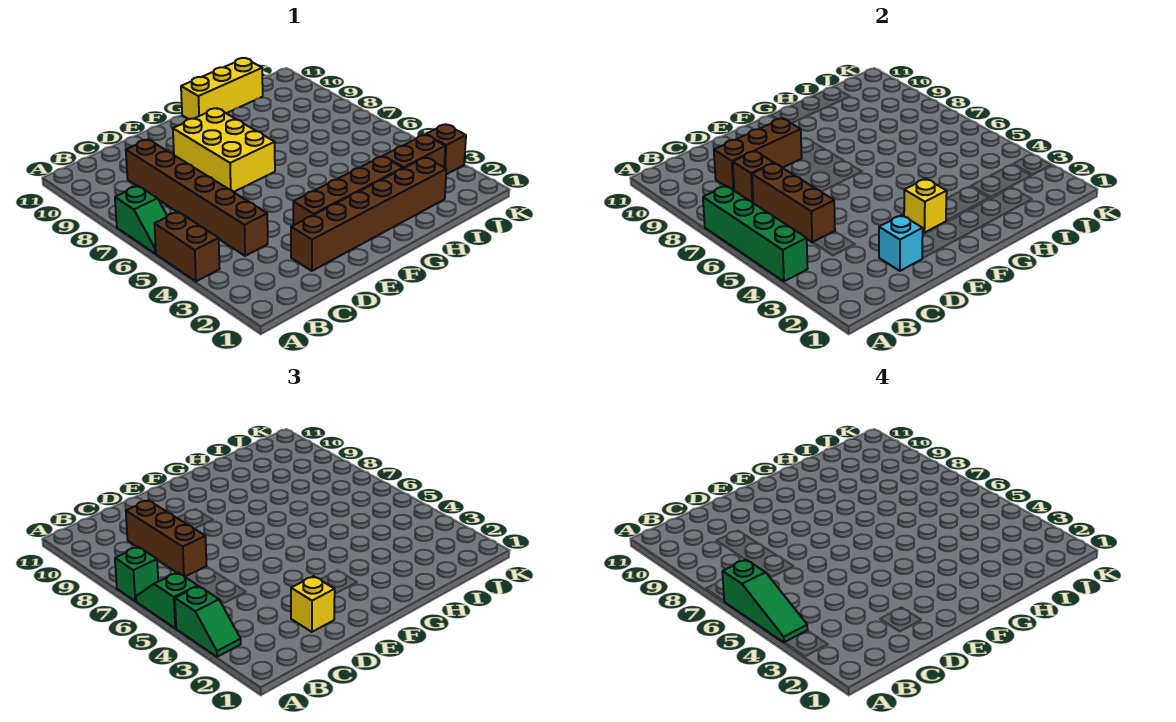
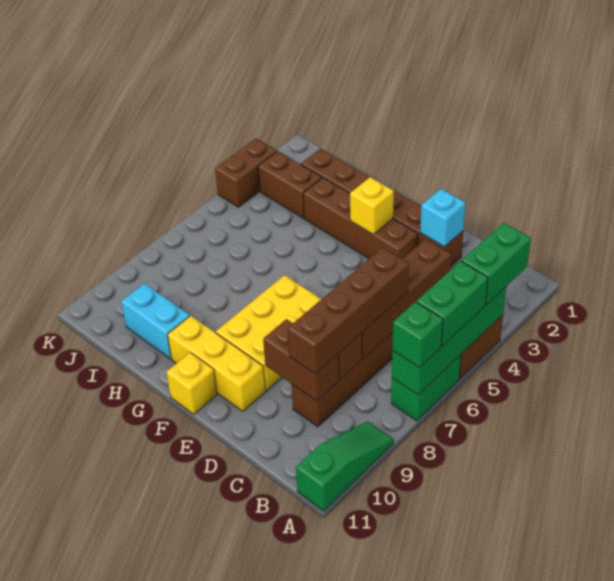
green slope A3:A4 level 3 top 4 -> green brick A3:A4 level 3
green slope A4:A6 level 4 top 6 -> green slope A9:A11 level 1 top 11
green slope A5:A6 level 3 top 5 -> green brick A5:A6 level 3
green slope A6:A7 level 1 top 7 -> green brick A6:A7 level 1
brown brick C5:C7 level 2 -> brown brick C4:C7 level 2
brown brick C7:C9 level 3 -> brown brick C6:C9 level 3
brown brick C9:E9 level 2 -> brown brick C9:D9 level 2
yellow brick D2 level 3 -> yellow brick F11 level 1
yellow brick G11:I11 level 1 -> yellow brick E10:G10 level 1
none -> cyan brick H10:I10 level 1
brown brick K3 level 1 -> brown brick K3:K4 level 1

